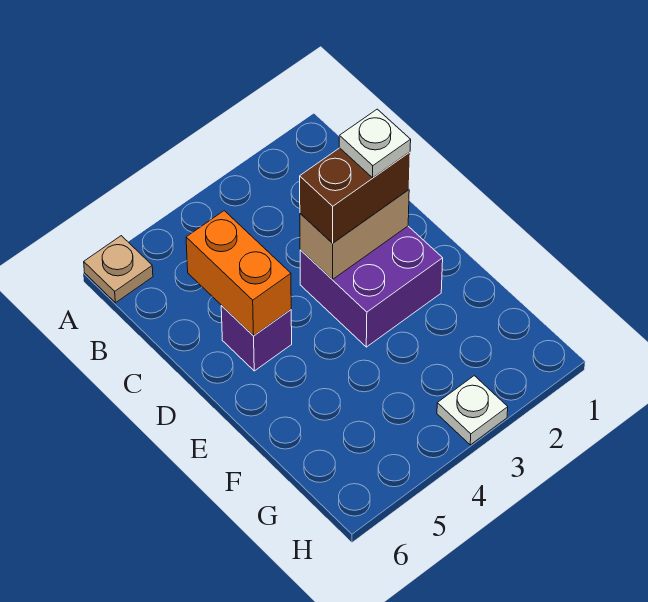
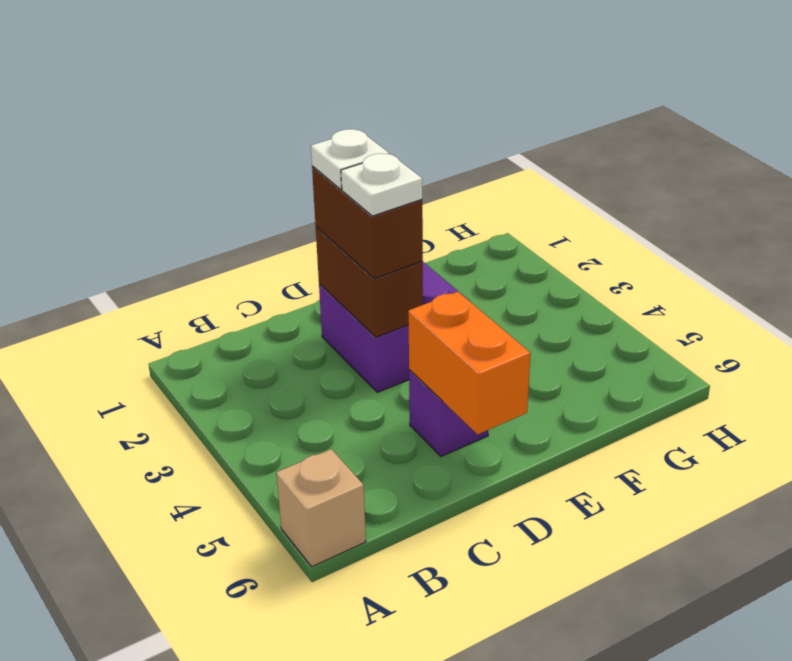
tan plate A6 level 1 -> tan brick A6 level 1
orange brick C5:D5 level 2 -> orange brick D5:D6 level 2
tan brick D2:D3 level 2 -> brown brick D2:D3 level 2
white plate H3 level 1 -> white plate D3 level 4

